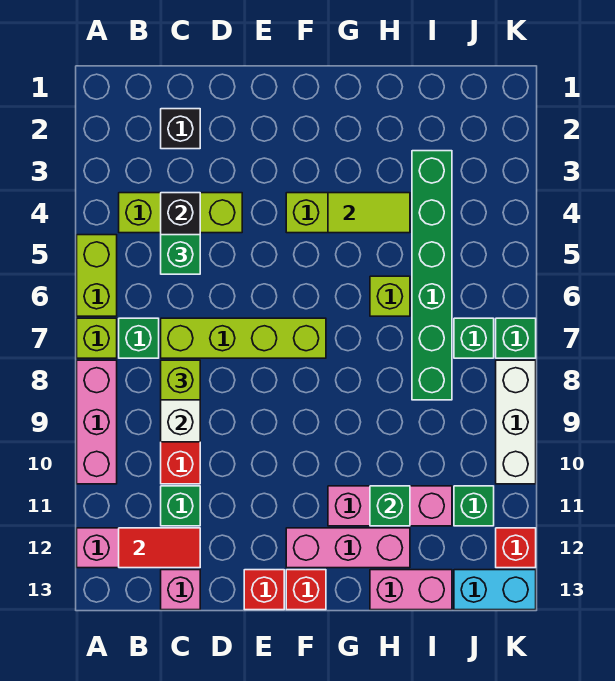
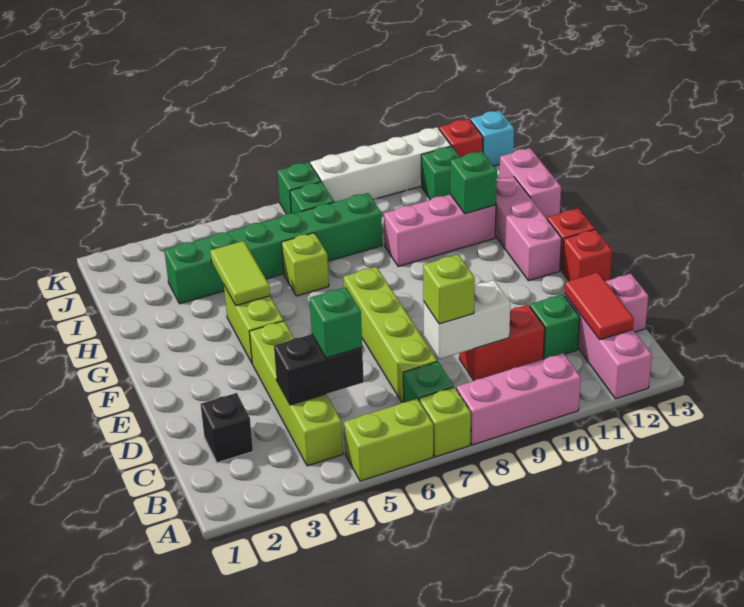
lime brick B4:D4 level 1 -> lime brick B4:E4 level 1
pink brick G11:I11 level 1 -> pink brick H9:H11 level 1
cyan brick J13:K13 level 1 -> cyan brick K13 level 1
white brick K8:K10 level 1 -> white brick K8:K11 level 1

